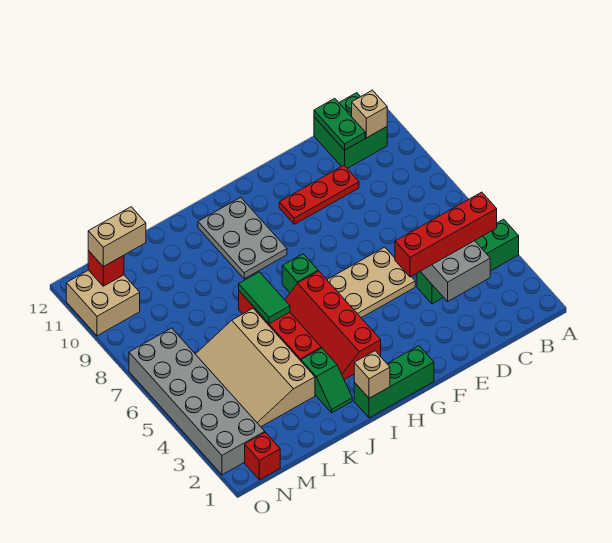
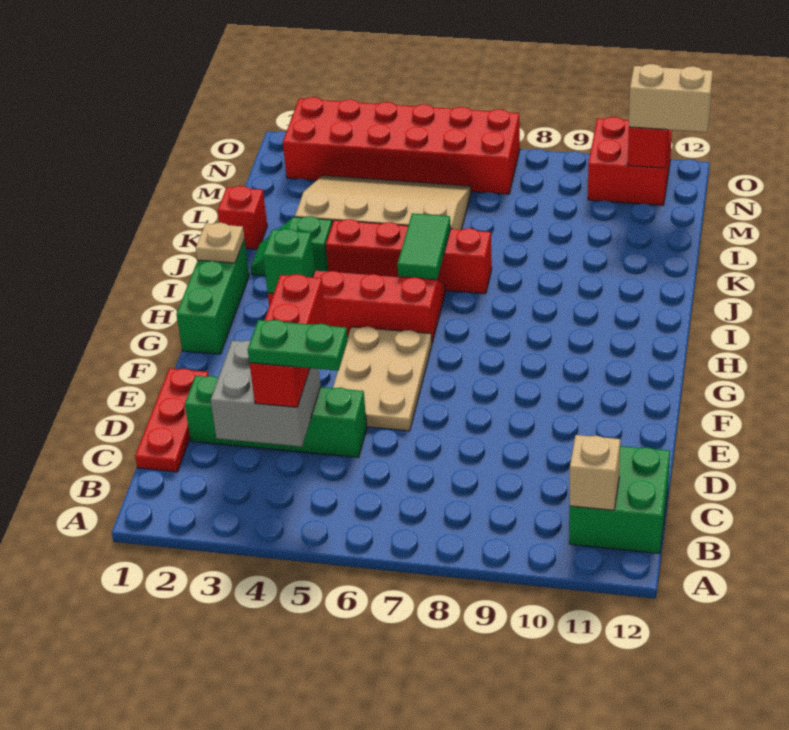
green brick A4:D4 level 1 -> green brick D2:D5 level 1
red brick B4:E4 level 3 -> red brick C4:E4 level 3
green plate C11:C12 level 2 -> green plate C4:C5 level 4
red plate D10:F10 level 1 -> red plate C1:E1 level 1
green brick H7 level 1 -> green brick H3 level 2
grey plate H9:I11 level 1 -> none
tan brick I1 level 2 -> tan plate I1 level 2
green tile J6:J7 level 2 -> green tile I6:J6 level 2
tan brick M11:N11 level 3 -> tan brick N11:N12 level 3
red brick N1 level 1 -> red brick K1 level 1
grey brick N2:O7 level 1 -> red brick N2:O7 level 1
tan brick N10:O11 level 1 -> red brick N10:O11 level 1

